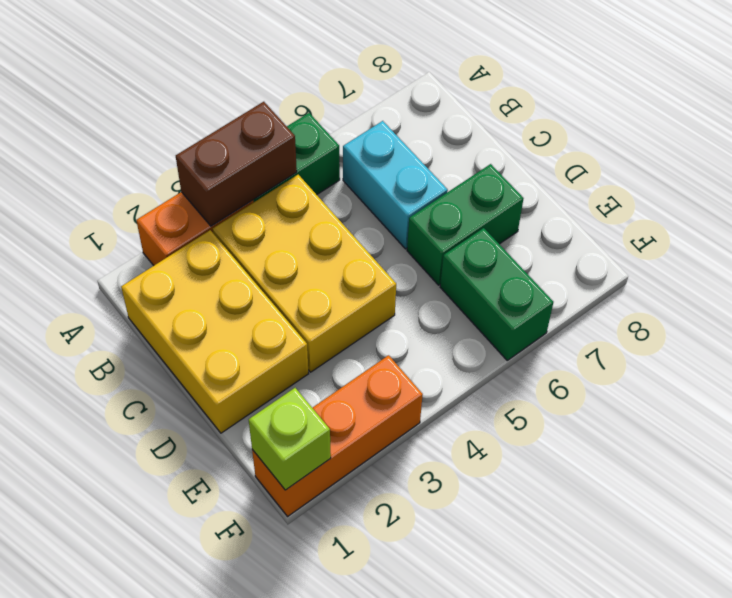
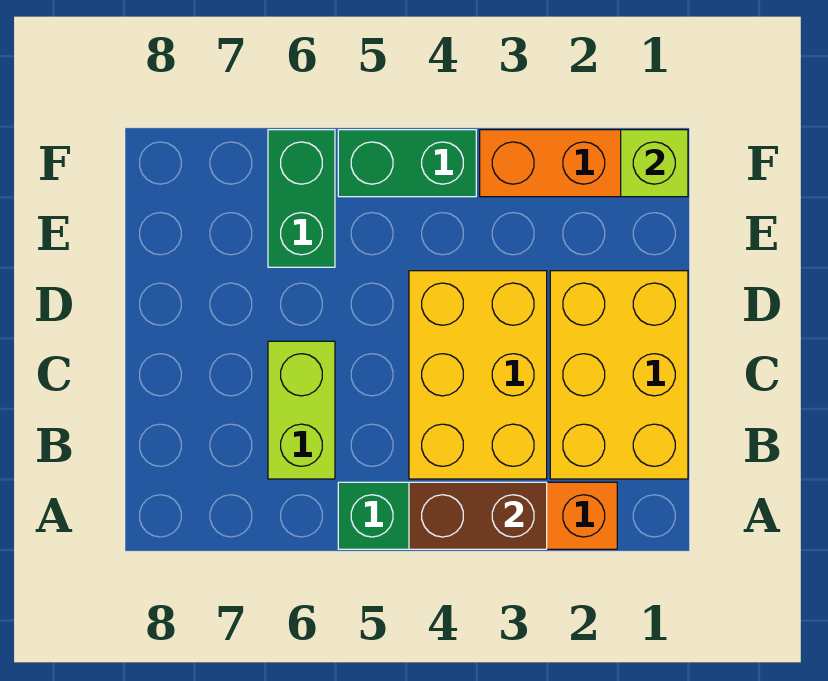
cyan brick B6:C6 level 1 -> lime brick B6:C6 level 1
green brick D6:D7 level 1 -> green brick F4:F5 level 1

